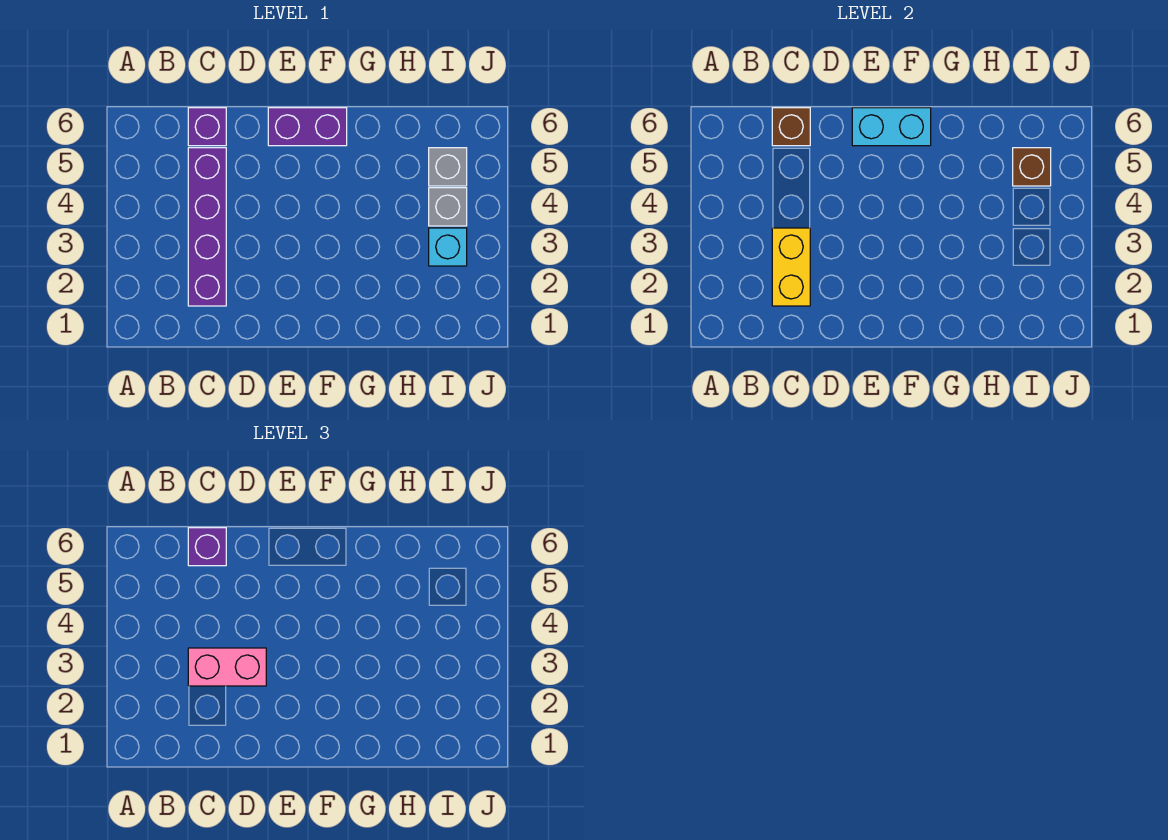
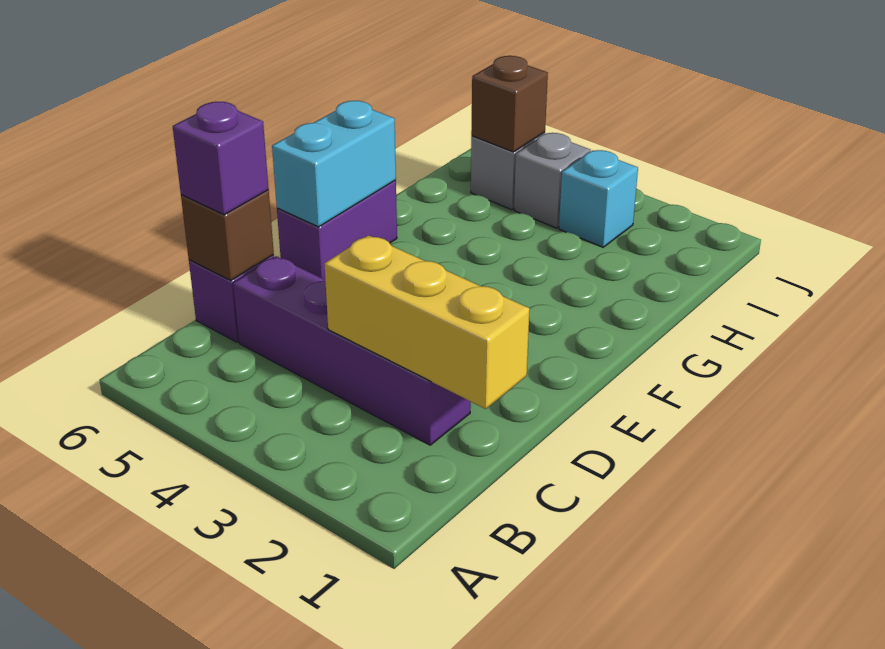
yellow brick C2:C3 level 2 -> yellow brick C1:C3 level 2
pink brick C3:D3 level 3 -> none

